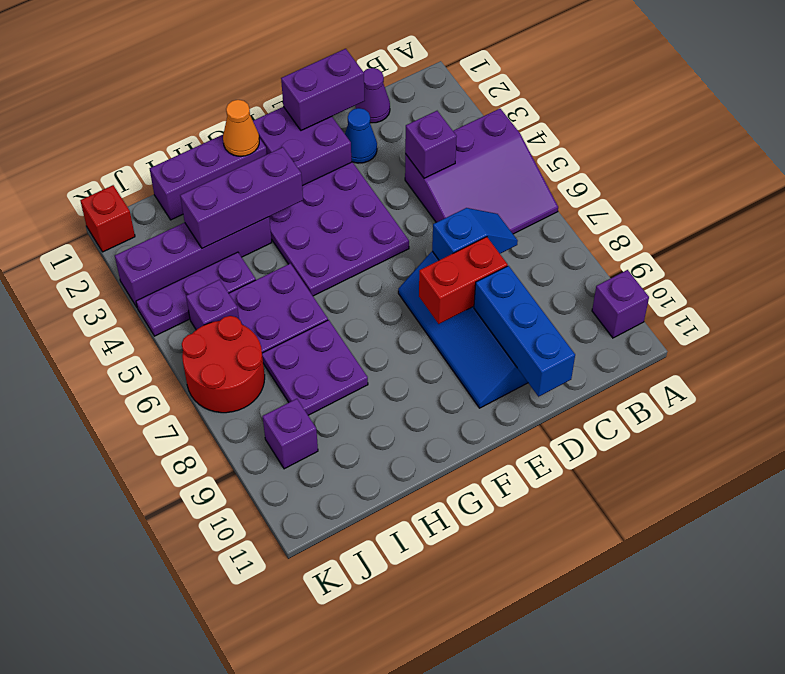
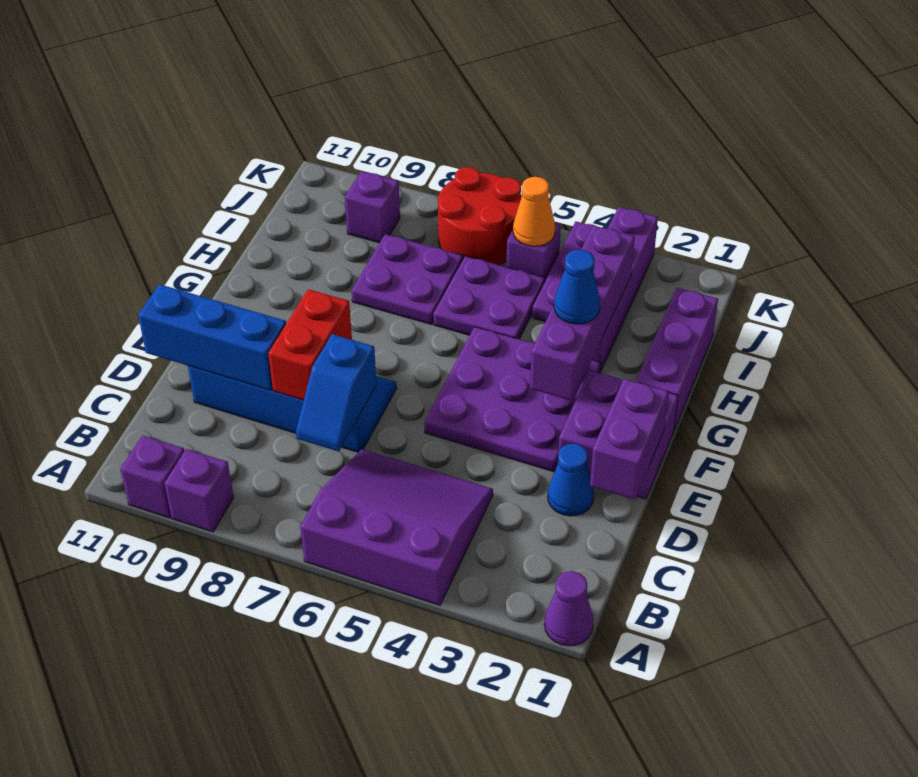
purple slope A4:C6 level 1 top 4 -> purple slope A4:C6 level 1 top A
purple cone C1 level 1 -> purple cone A1 level 1
purple brick C4 level 2 -> purple brick A9 level 1
orange cone G1 level 2 -> orange cone J5 level 2
purple brick G3:I3 level 2 -> purple brick F3:I3 level 2
none -> blue cone G3 level 3
red brick K1 level 1 -> none

